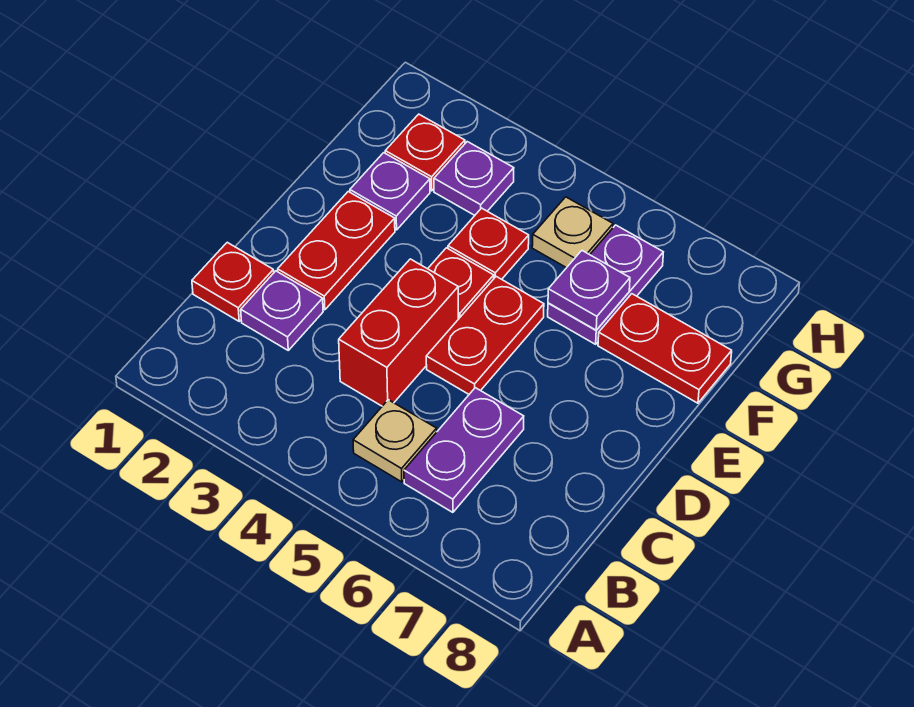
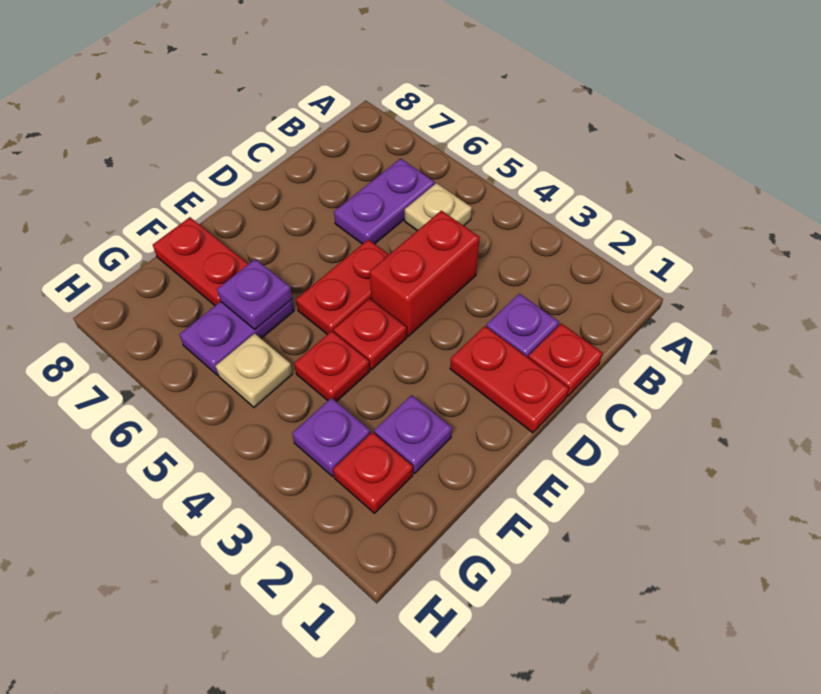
red plate D2:E2 level 1 -> red plate D1:D2 level 1

